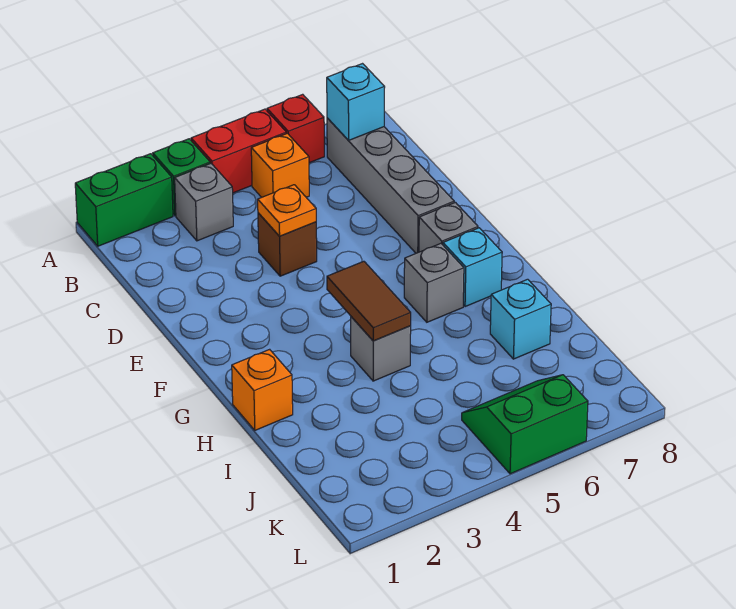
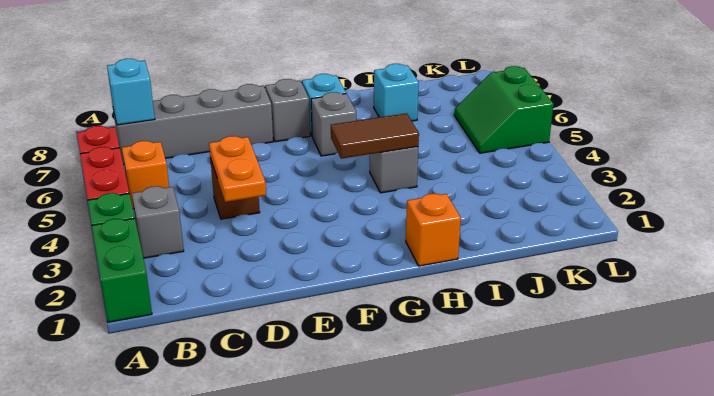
orange plate D4 level 2 -> orange plate D3:D4 level 2

